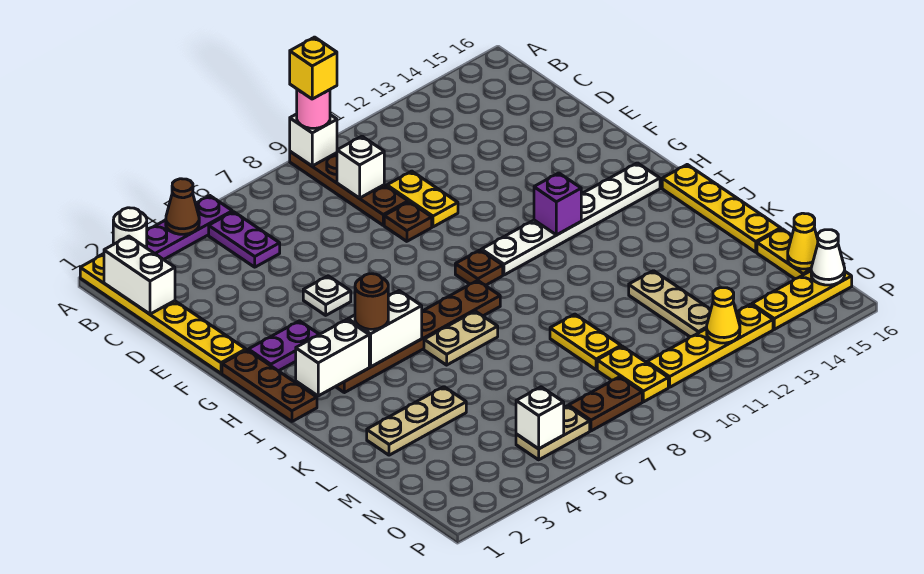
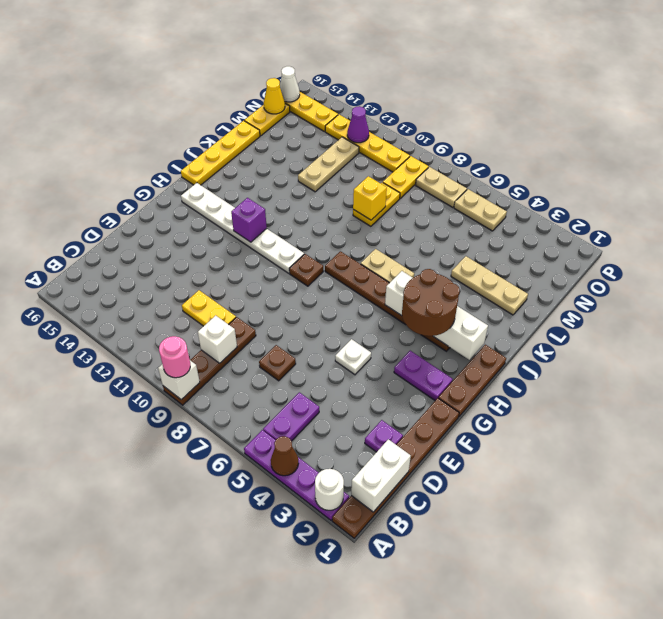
yellow plate A1:F1 level 1 -> brown plate A1:F1 level 1
yellow brick A9 level 4 -> yellow brick L9 level 2
none -> purple plate D2 level 1
yellow plate D10:E10 level 1 -> yellow plate D10:D11 level 1
brown plate E9 level 1 -> brown plate D7 level 1
brown round brick I4 level 3 -> brown round brick H3:I4 level 3
white brick O5 level 2 -> none
brown plate O7:O8 level 1 -> tan plate O7:O8 level 1
yellow cone O12 level 2 -> purple cone O12 level 2

